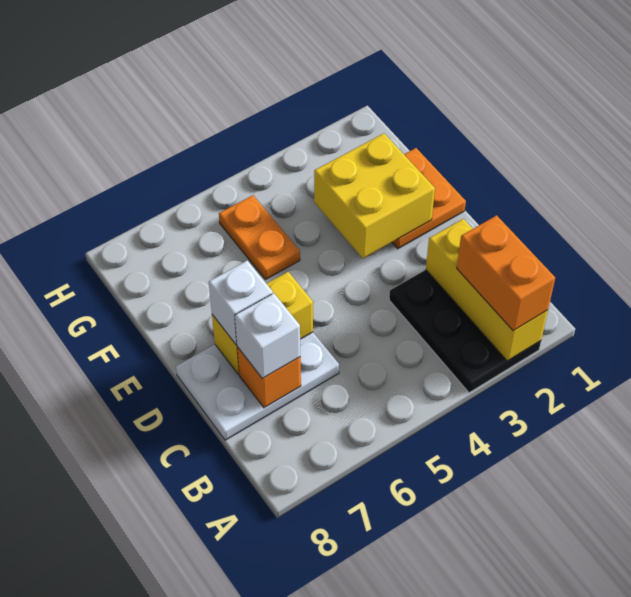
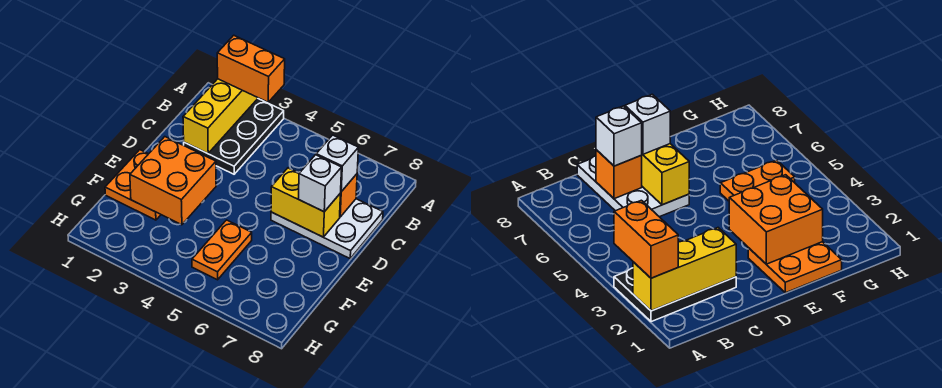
orange brick A2:B2 level 3 -> orange brick A2:A3 level 3
yellow brick E2:F3 level 2 -> orange brick E2:F3 level 2

